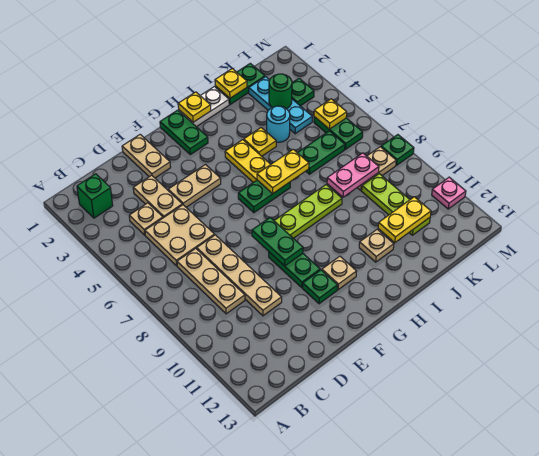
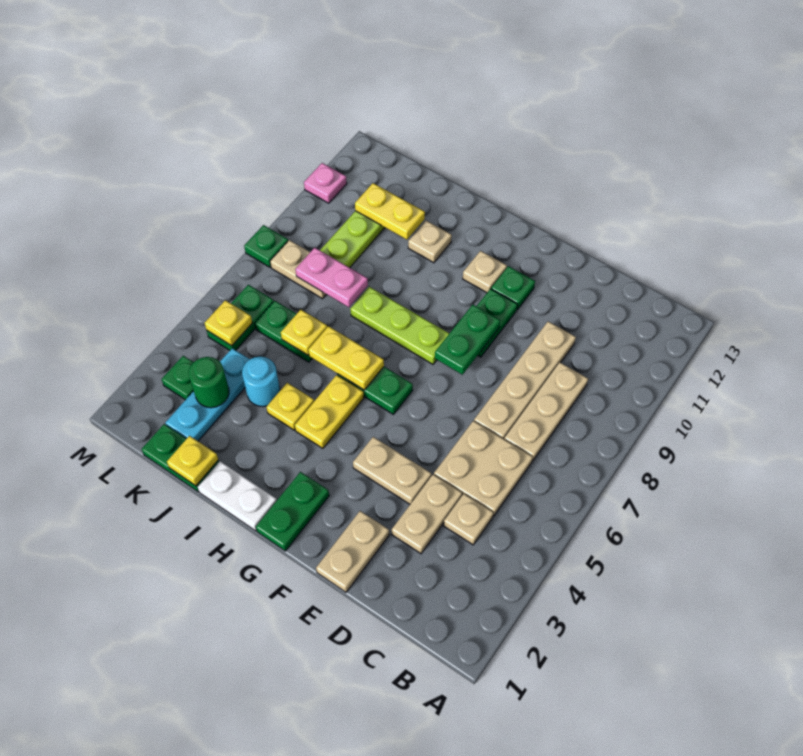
green brick B2 level 1 -> none
yellow plate H1 level 2 -> yellow plate J6 level 2

